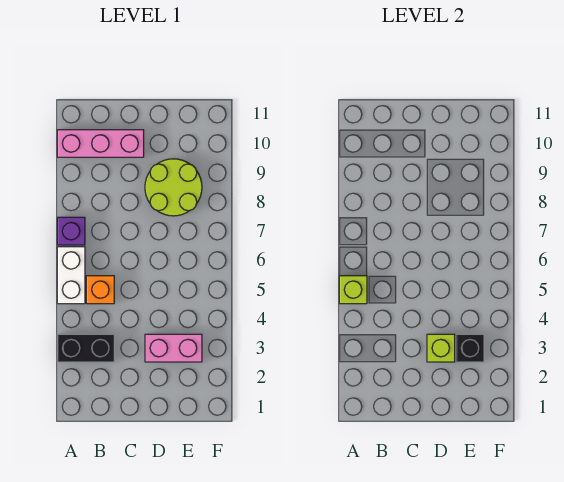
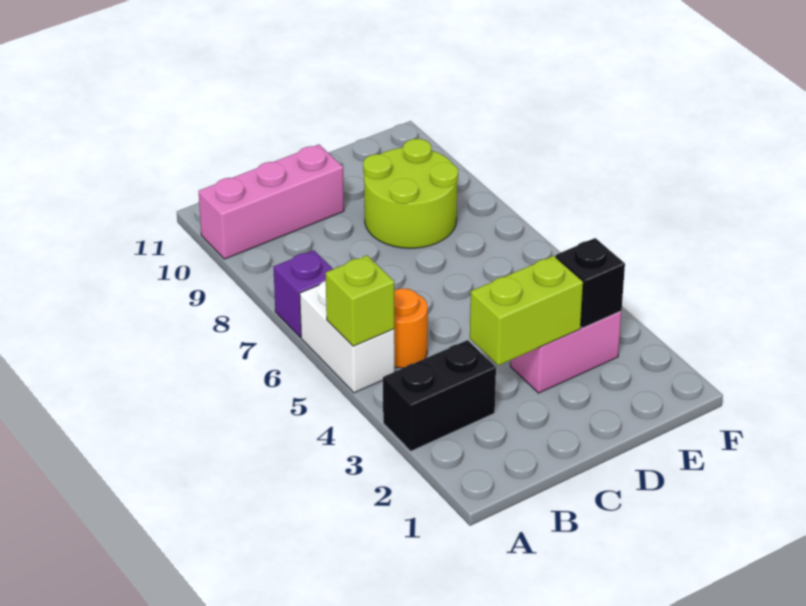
orange brick B5 level 1 -> orange round brick B5 level 1
lime brick D3 level 2 -> lime brick C3:D3 level 2

